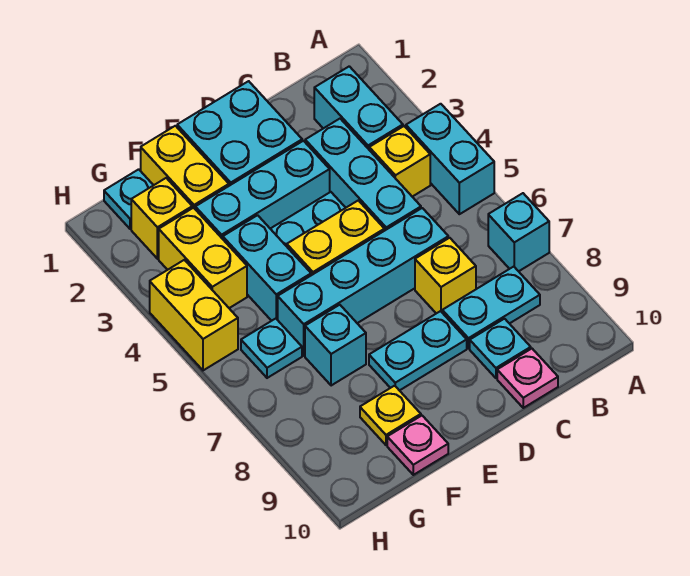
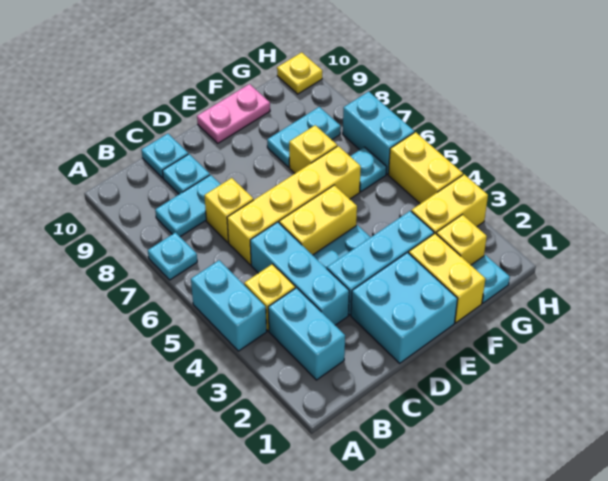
cyan brick A7 level 1 -> cyan plate A7 level 1
cyan brick C6:F6 level 1 -> yellow brick C6:F6 level 1
pink plate C10 level 1 -> cyan plate C10 level 1
cyan plate D8:E8 level 1 -> cyan plate F8:G8 level 1
cyan brick F4:F5 level 1 -> cyan brick H6:H7 level 1
cyan brick F7 level 1 -> yellow brick F7 level 1
yellow plate F9 level 1 -> yellow plate H10 level 1
pink plate F10 level 1 -> pink plate E10:F10 level 1
yellow brick G3:G4 level 1 -> yellow brick G3:H3 level 1

